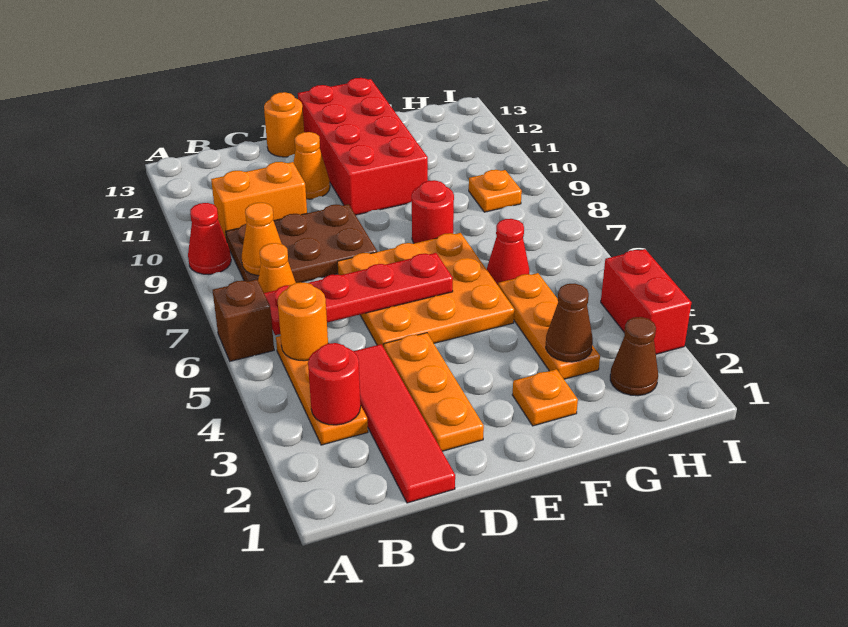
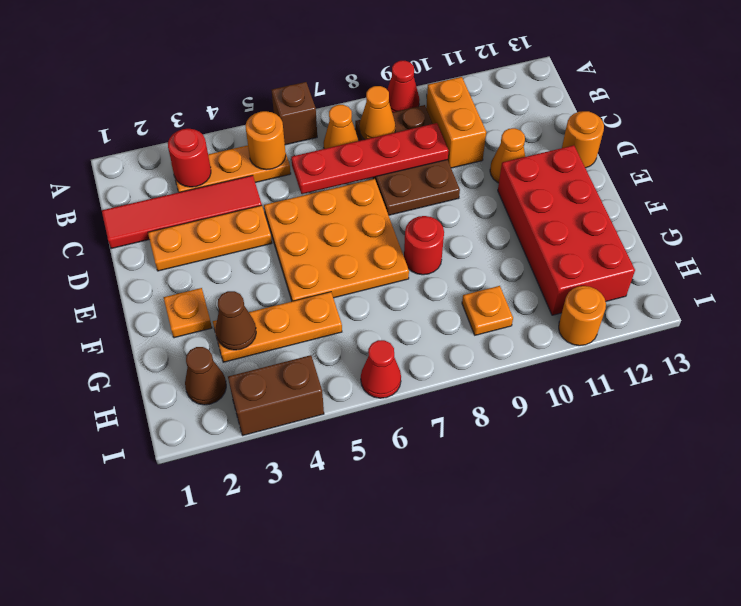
red plate B6:E6 level 2 -> red plate C6:C9 level 2
red brick E10:F13 level 1 -> red brick E11:H12 level 1
red cone G6 level 1 -> red cone I6 level 1
red brick I3:I4 level 1 -> brown brick I3:I4 level 1
none -> orange round brick I11 level 1

